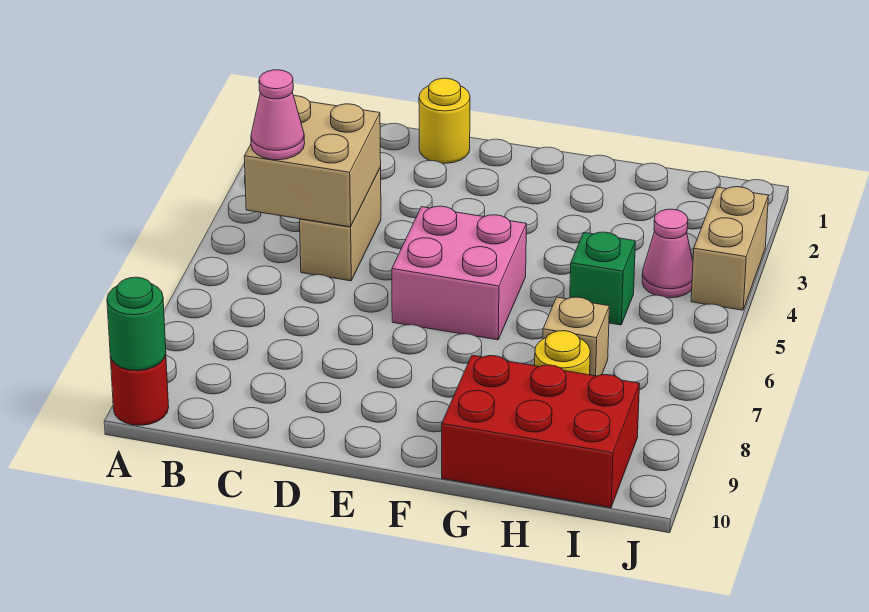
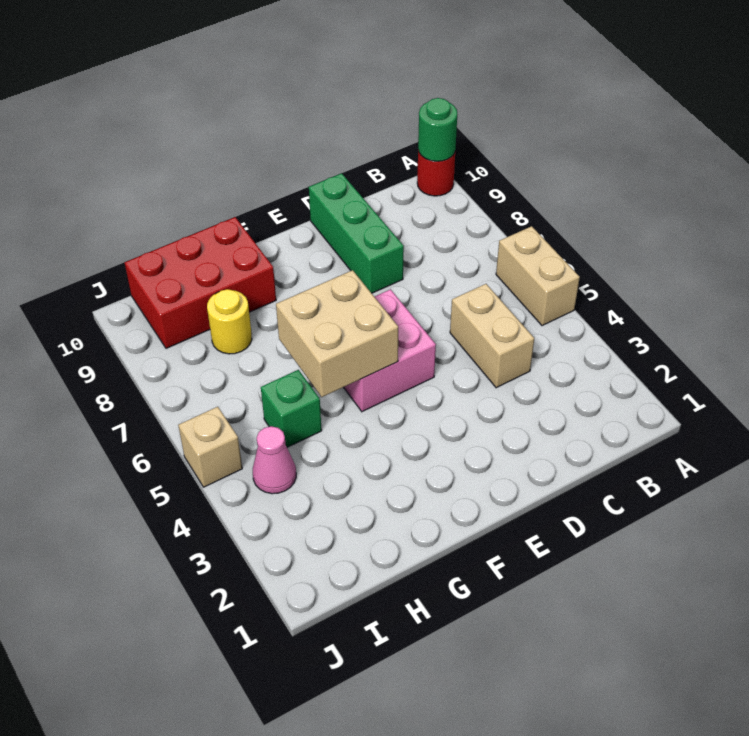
tan brick B4:C5 level 2 -> tan brick F5:G6 level 2
pink cone B5 level 3 -> none
yellow round brick D1 level 1 -> none
none -> green brick D8:D10 level 1
tan brick H7 level 1 -> tan brick J5 level 1
tan brick J3:J4 level 1 -> tan brick A5:A6 level 1

